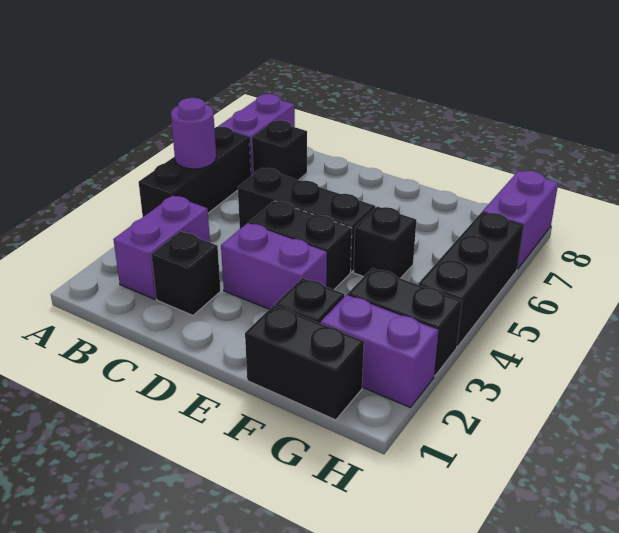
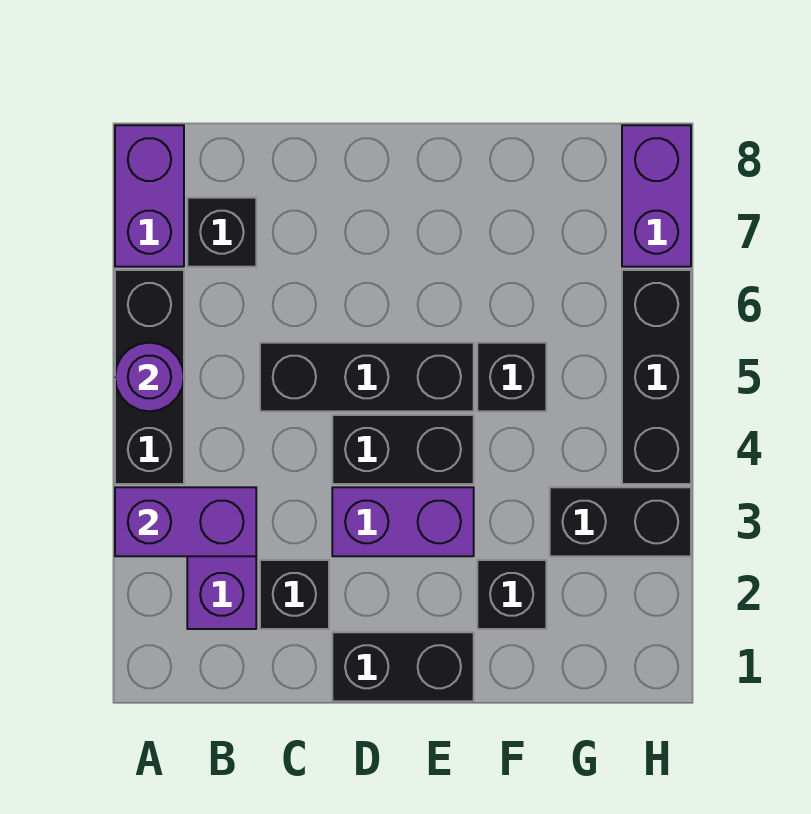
black brick F1:G1 level 1 -> black brick D1:E1 level 1
purple brick G2:H2 level 1 -> purple brick A3:B3 level 2

